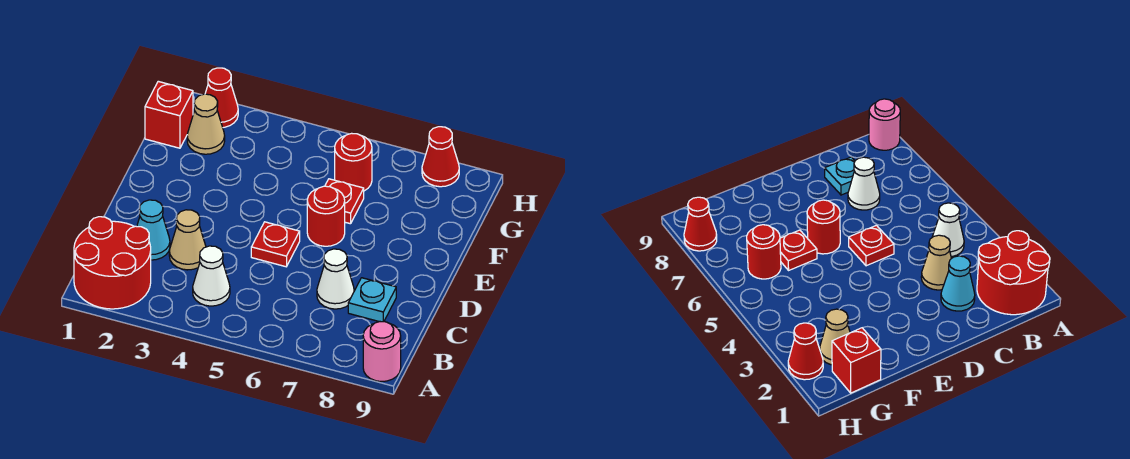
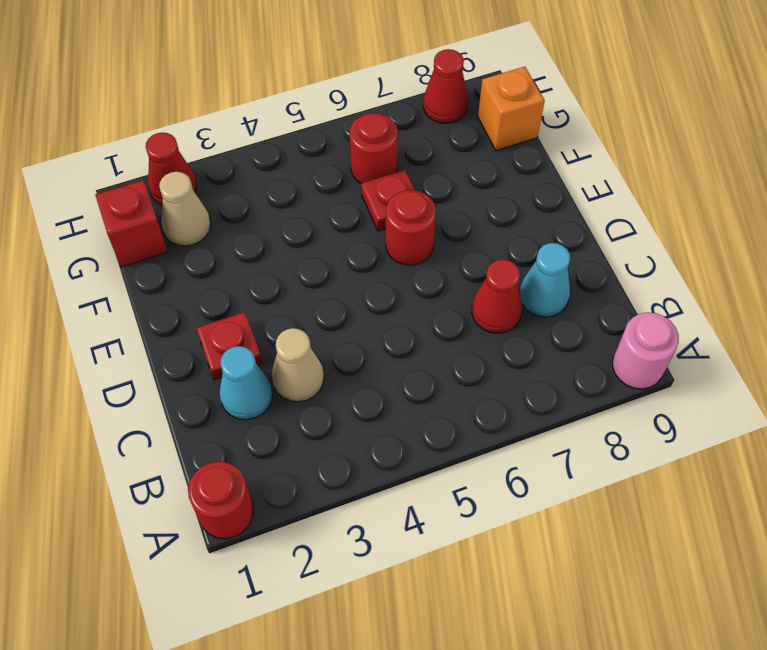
red round brick A1:B2 level 1 -> red round brick A1 level 1
white cone B4 level 1 -> none
white cone C7 level 1 -> red cone C7 level 1
cyan plate C8 level 1 -> cyan cone C8 level 1
red plate D5 level 1 -> red plate D2 level 1
none -> orange brick G9 level 1

